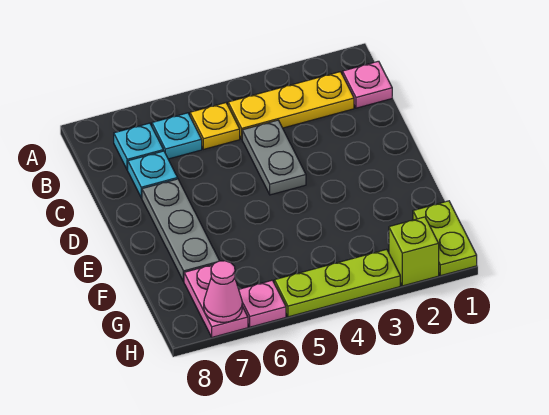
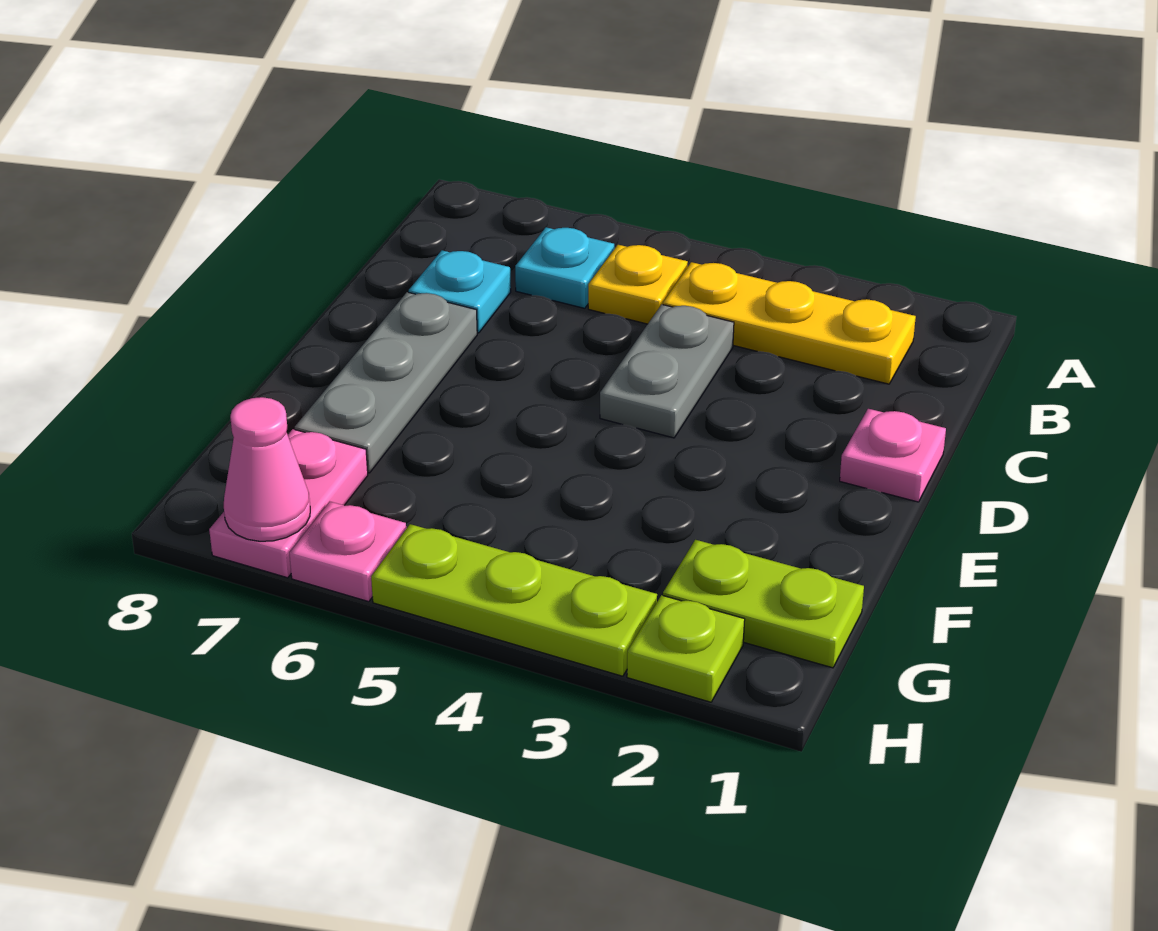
pink plate B1 level 1 -> pink plate D1 level 1
cyan plate B7 level 1 -> none
lime plate G1:H1 level 1 -> lime plate G1:G2 level 1
lime brick H2 level 1 -> lime plate H2 level 1

